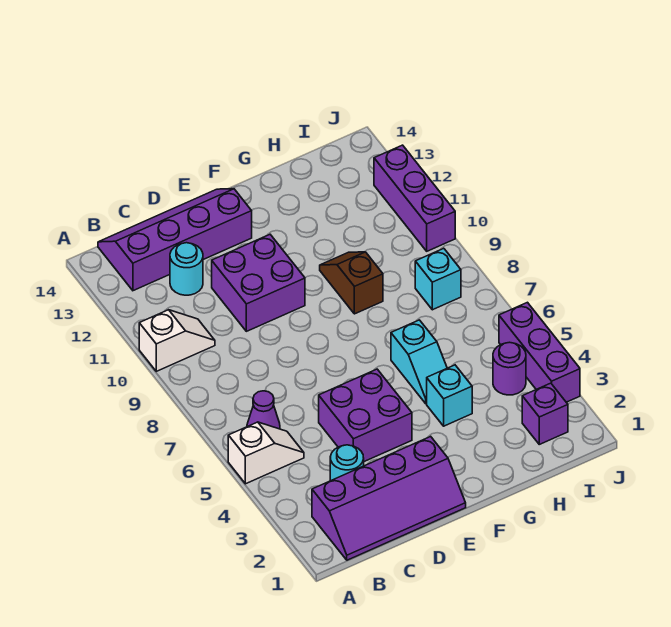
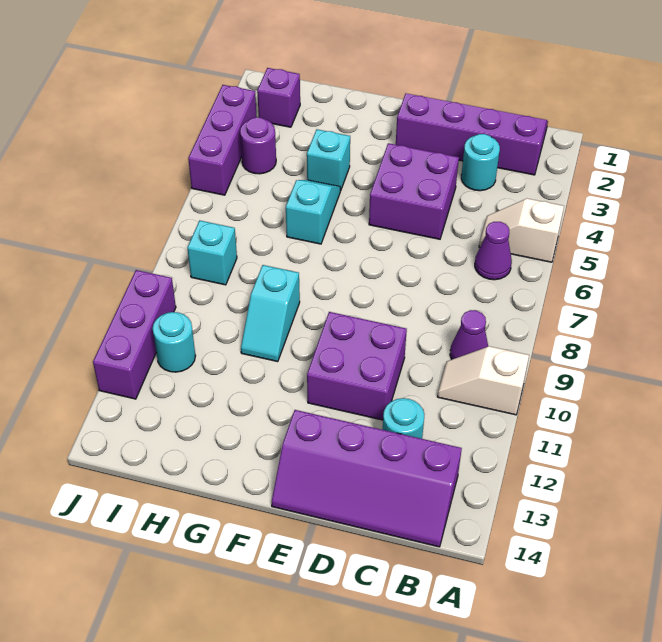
none -> purple cone B9 level 1
brown slope G9:G10 level 1 top 9 -> cyan slope G9:G10 level 1 top 9
none -> cyan round brick I11 level 1

